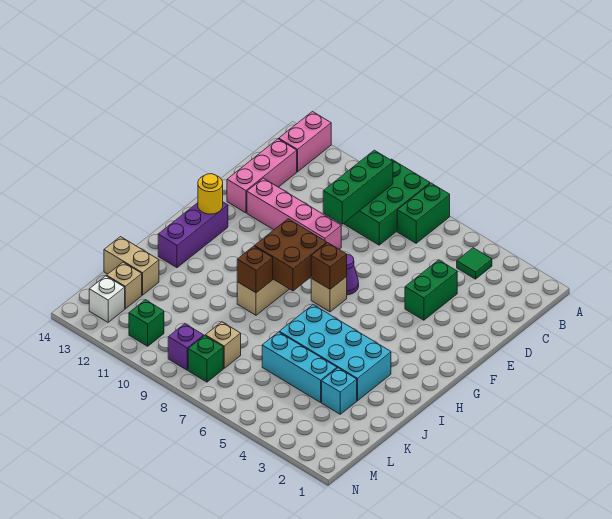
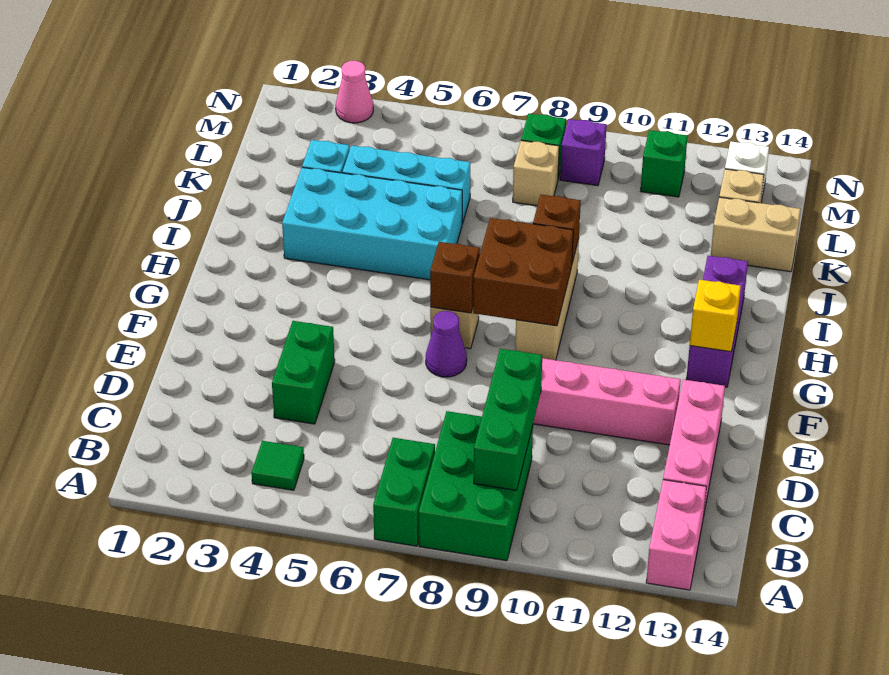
yellow round brick G13 level 2 -> yellow brick G13 level 2
none -> pink cone N3 level 1

